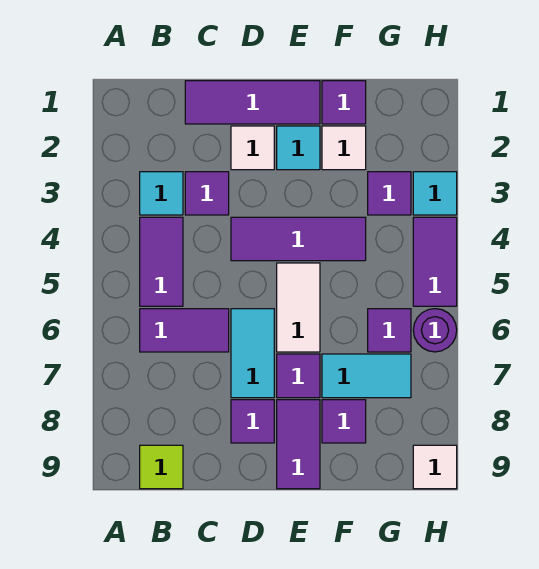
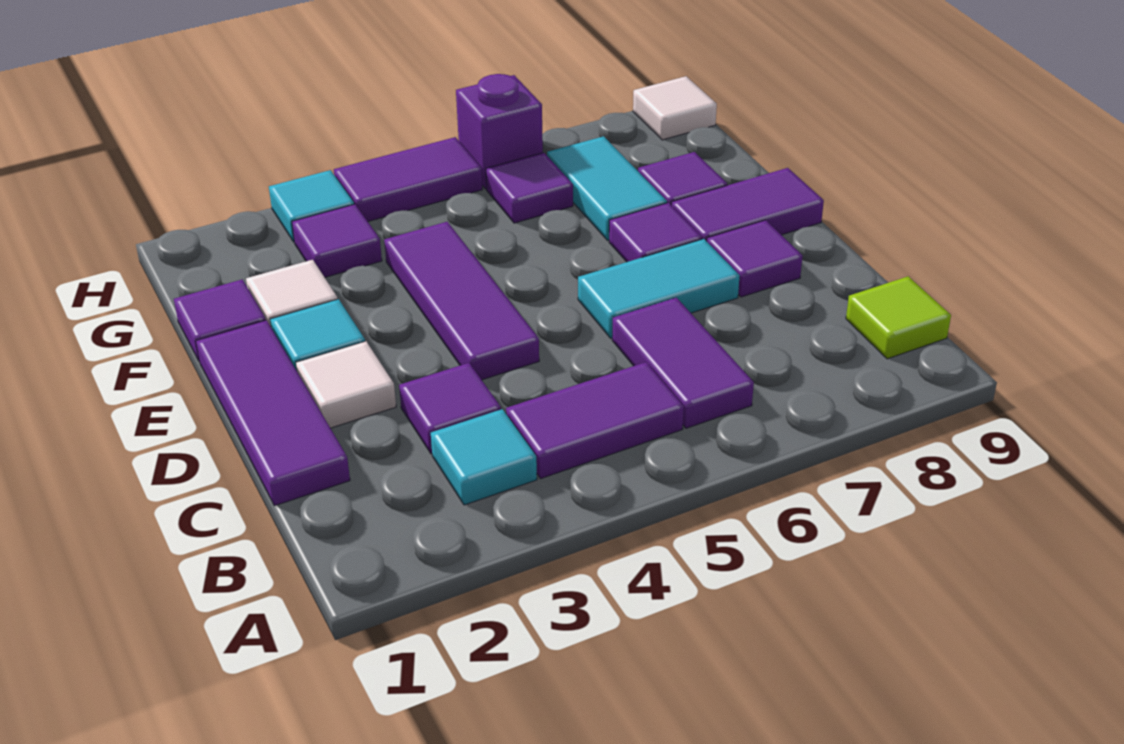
white tile E5:E6 level 1 -> none
purple round brick H6 level 1 -> purple brick H6 level 1

